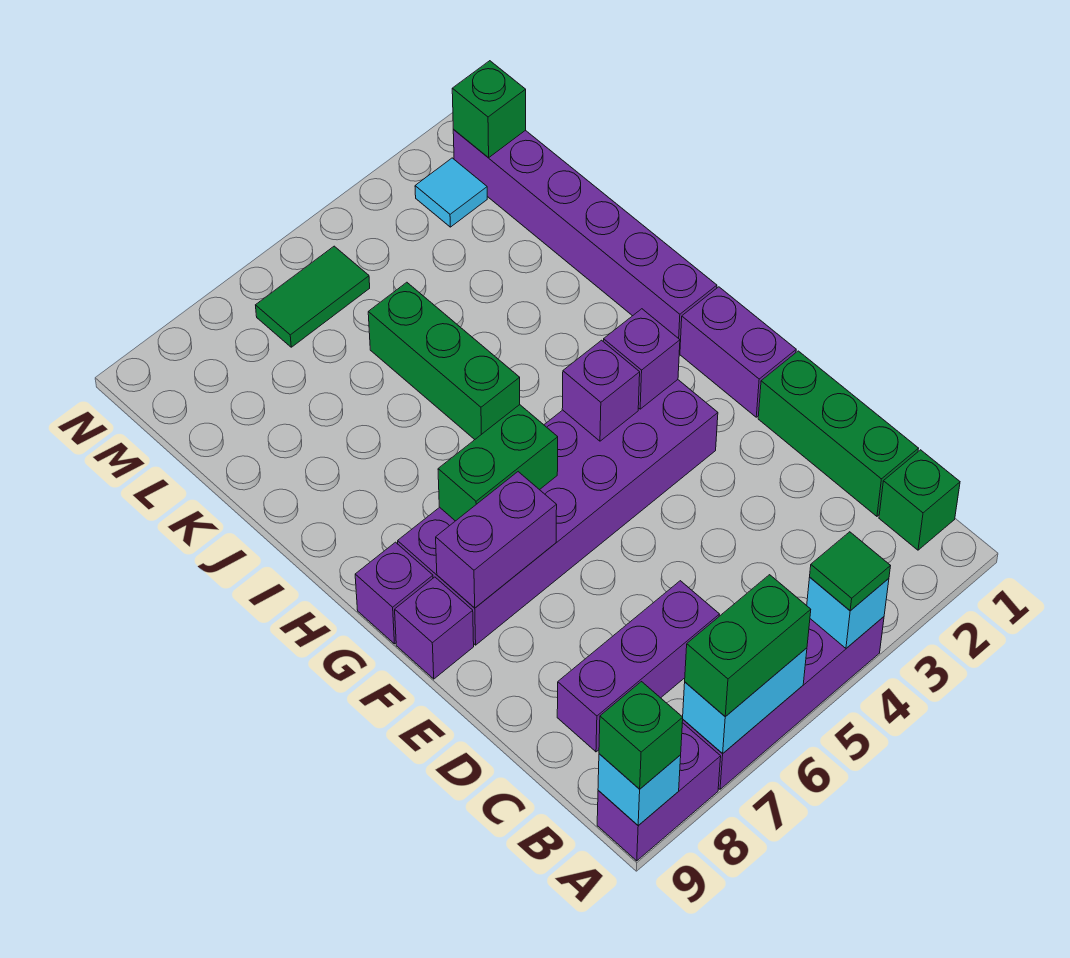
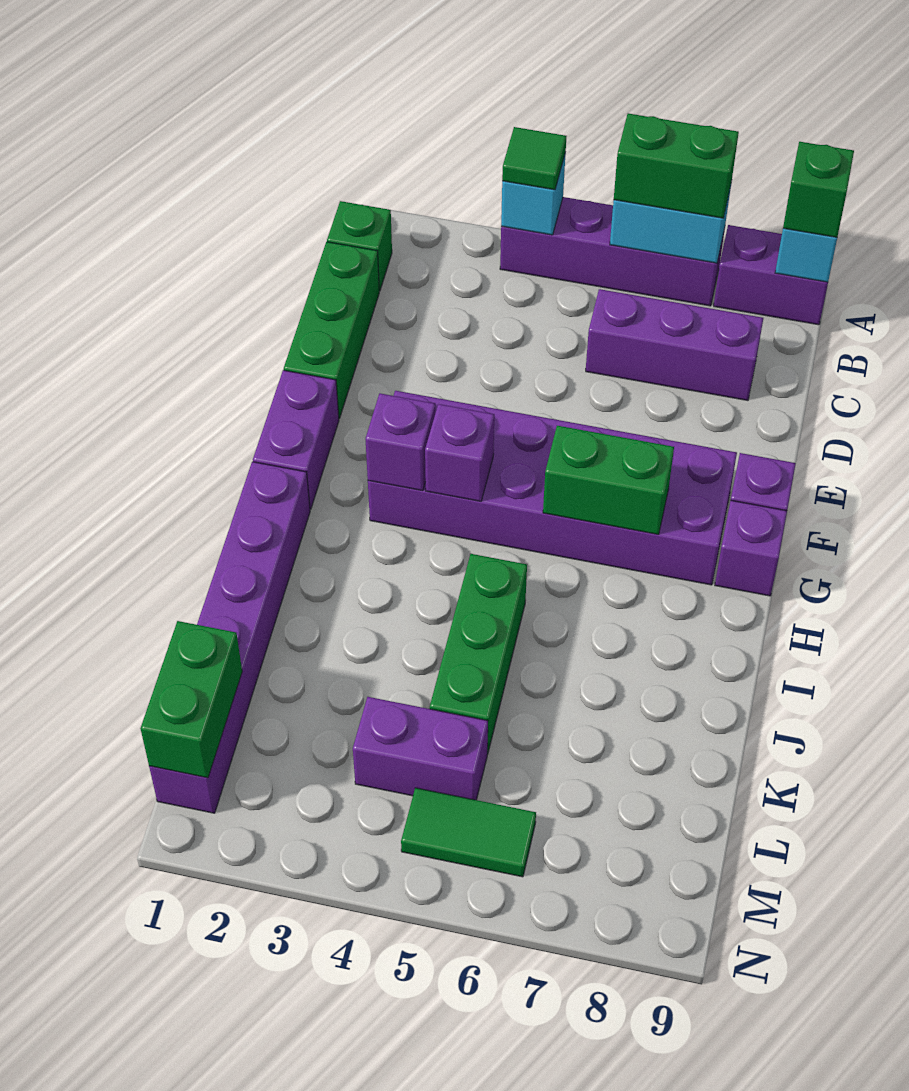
purple brick F7:F8 level 2 -> purple brick L4:L5 level 1
green brick M1 level 2 -> green brick L1:M1 level 2
cyan tile M2 level 1 -> none

